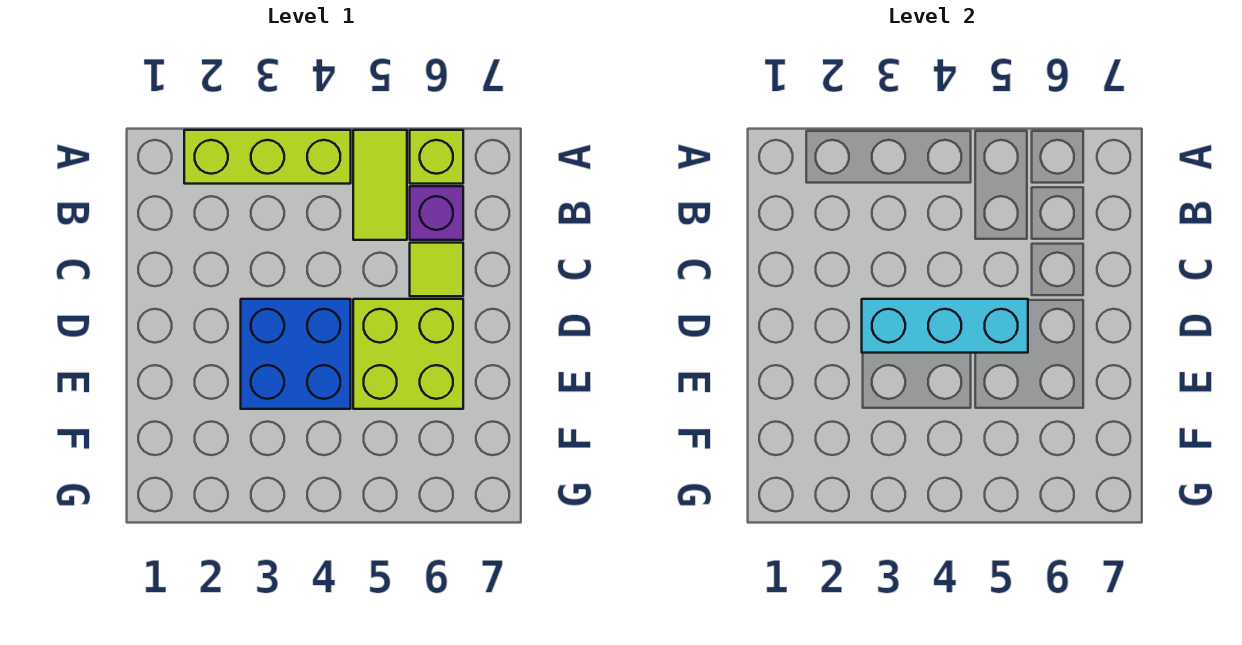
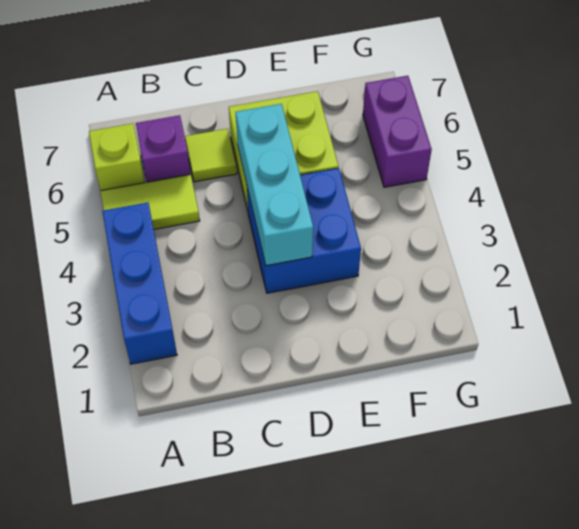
lime brick A2:A4 level 1 -> blue brick A2:A4 level 1
none -> purple brick G5:G6 level 1

